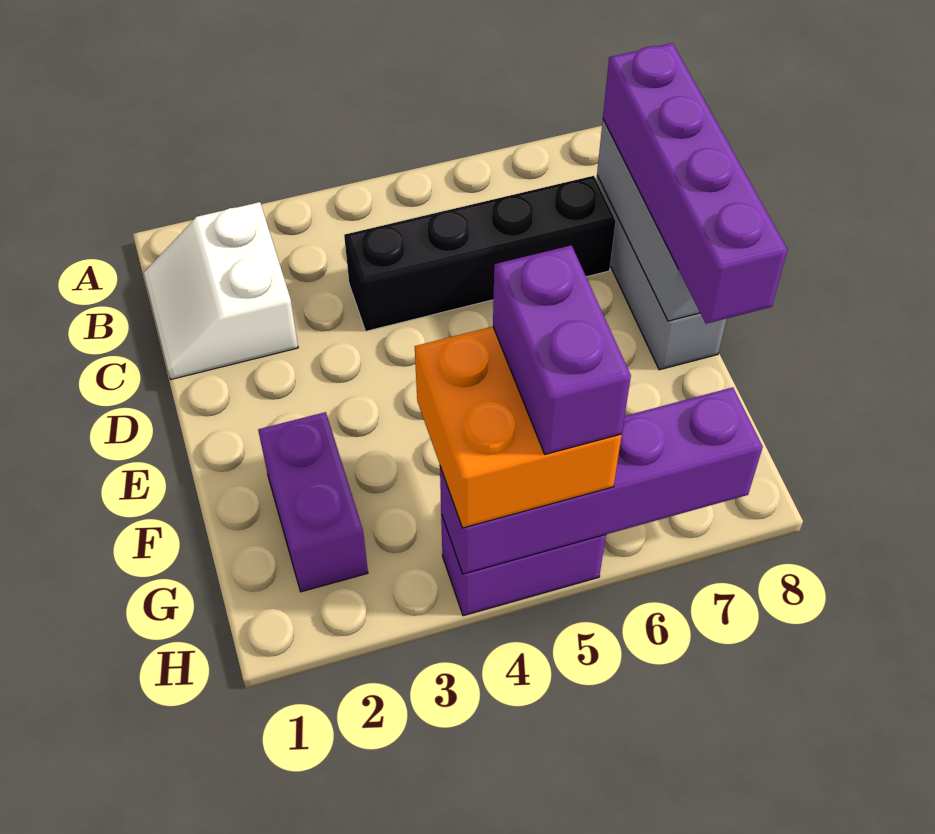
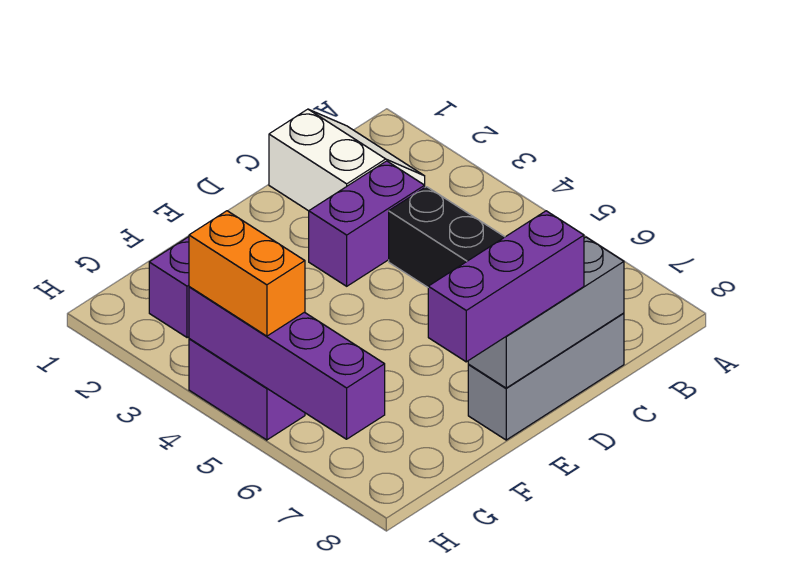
white slope B1:C2 level 1 top 2 -> white slope B1:C2 level 1 top C
purple brick C8:F8 level 3 -> purple brick D8:F8 level 3
orange brick G4:H5 level 3 -> orange brick H4:H5 level 3
purple brick G5:H5 level 4 -> purple brick C3:D3 level 1

